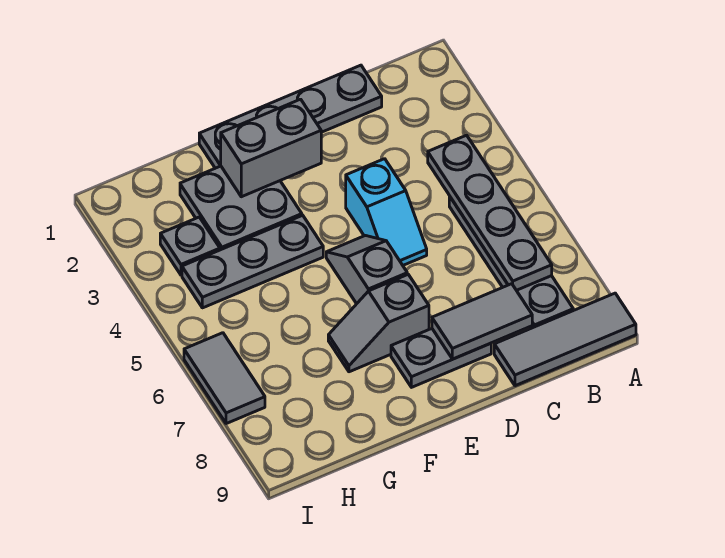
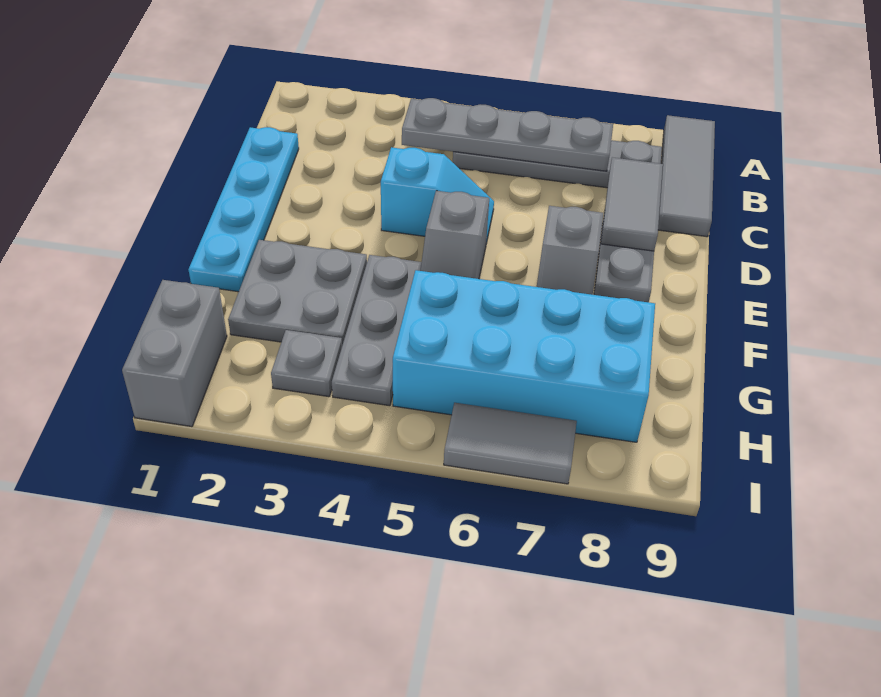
grey plate C1:F1 level 1 -> cyan plate C1:F1 level 1
grey brick E2:F2 level 2 -> grey brick H1:I1 level 1
grey slope E5:E6 level 1 top 6 -> grey slope E5:F5 level 1 top E
none -> cyan brick G5:H8 level 1

